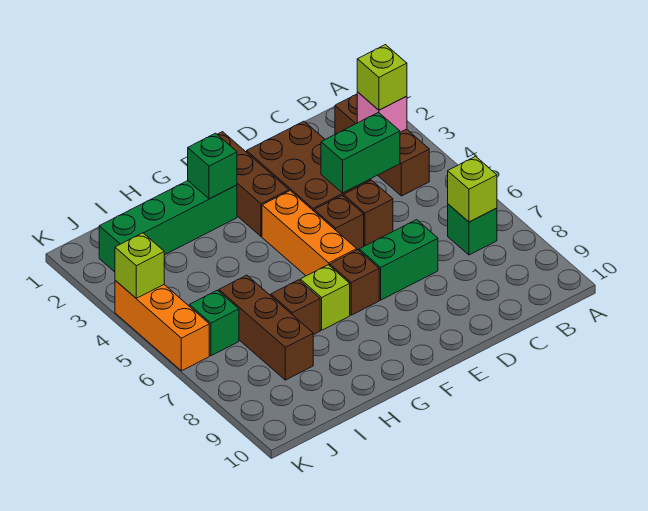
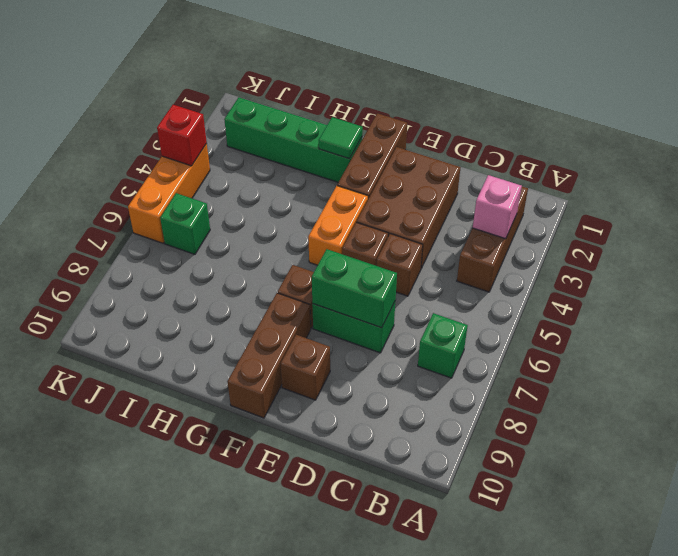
lime brick B3 level 3 -> none
lime brick B7 level 2 -> none
green brick C4:D4 level 2 -> green brick D7:E7 level 2
orange brick F4:F6 level 1 -> orange brick F4:F5 level 1
green brick G2 level 2 -> green tile G2 level 2
lime brick G7 level 1 -> none
brown brick H7 level 1 -> brown brick E9 level 1
brown brick I6:I8 level 1 -> brown brick F8:F10 level 1
lime brick K4 level 2 -> red brick K4 level 2

